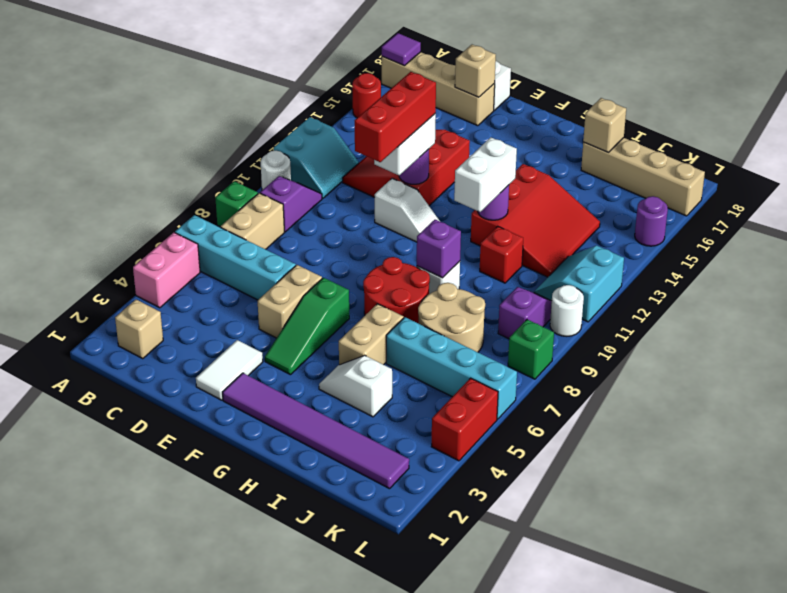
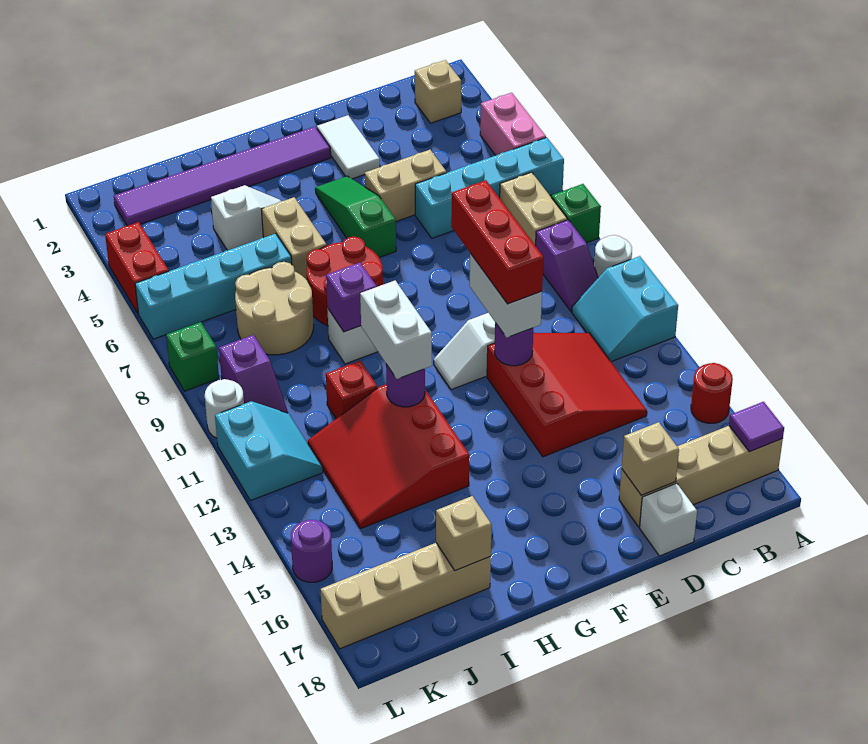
tan brick E5:E6 level 1 -> tan brick D5:E5 level 1

